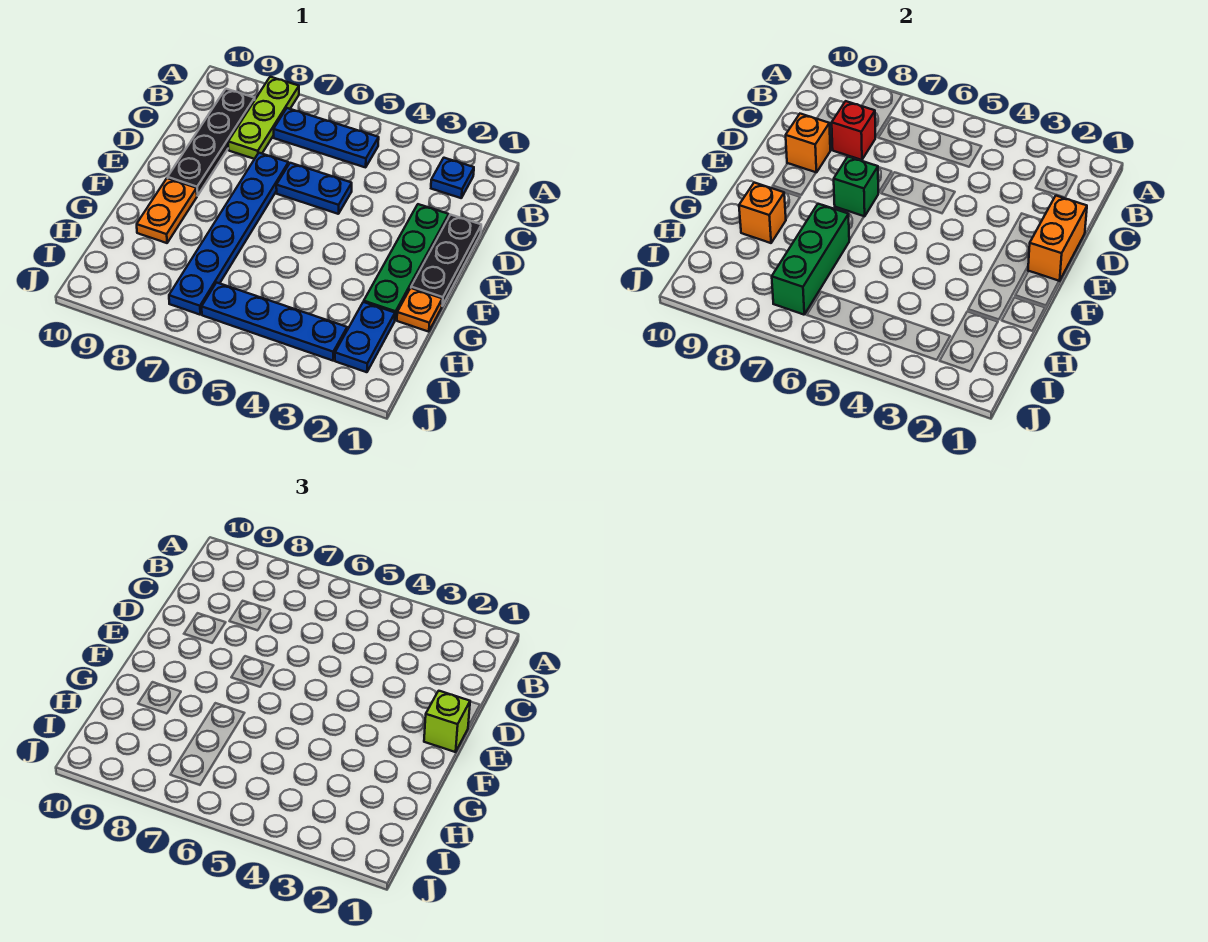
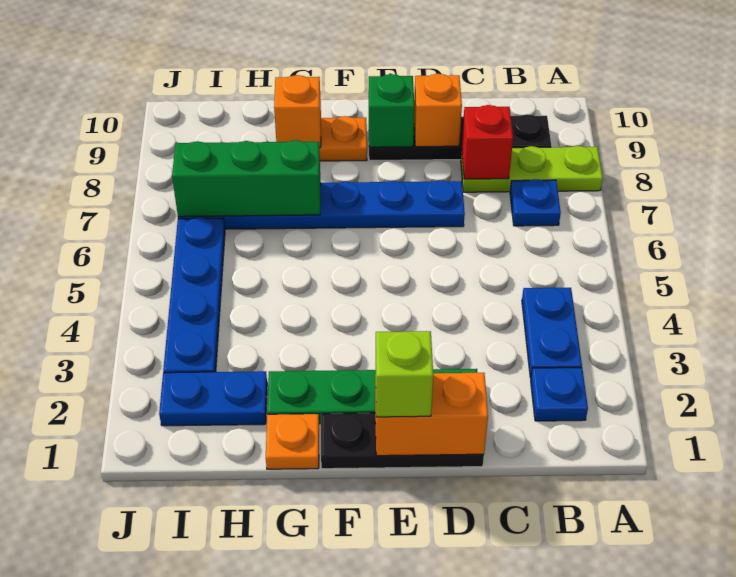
blue plate B5:B7 level 1 -> blue plate B7 level 1
blue plate D5:D6 level 1 -> blue plate B3:B4 level 1
green brick E7 level 2 -> green brick E9 level 2

